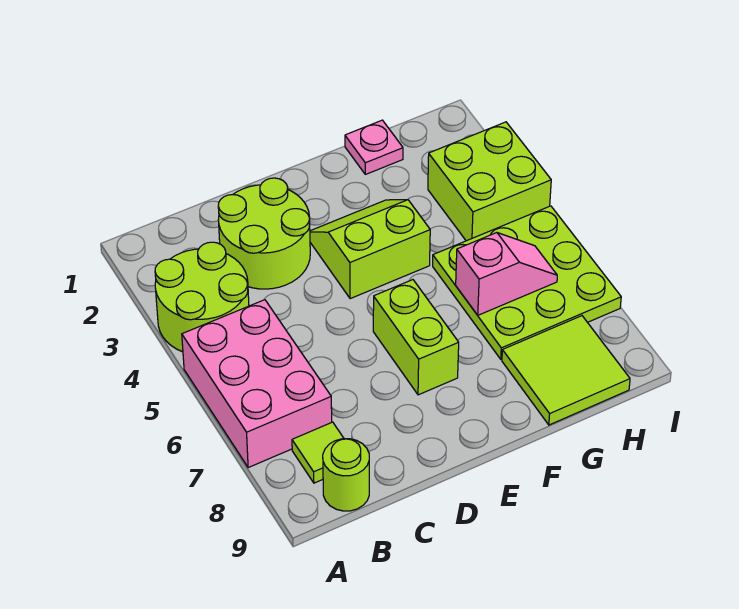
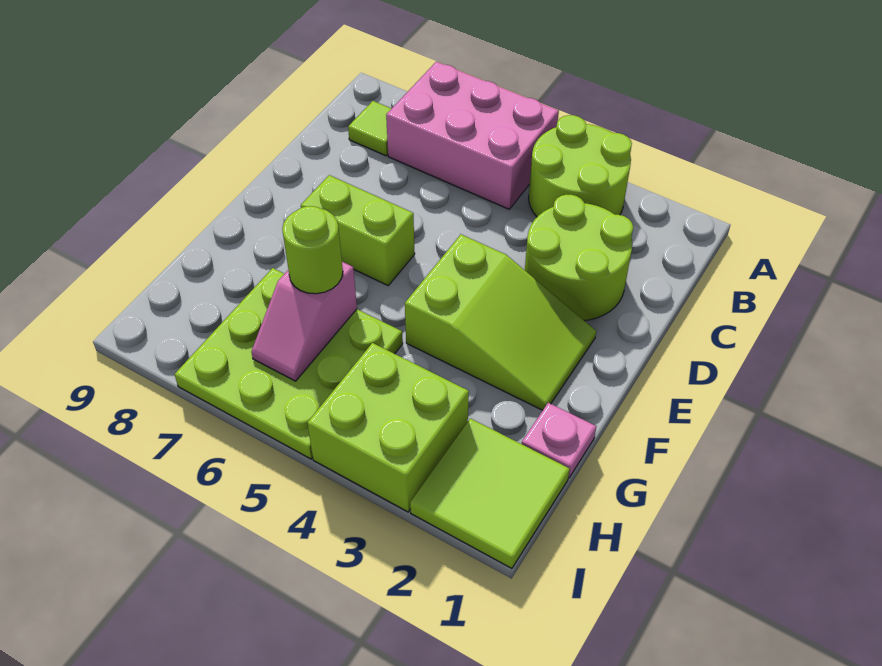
lime round brick B9 level 1 -> lime round brick G6 level 3
lime slope E3:F4 level 1 top 4 -> lime slope E2:F4 level 1 top 4
lime tile G8:H9 level 1 -> lime tile H1:I2 level 1

